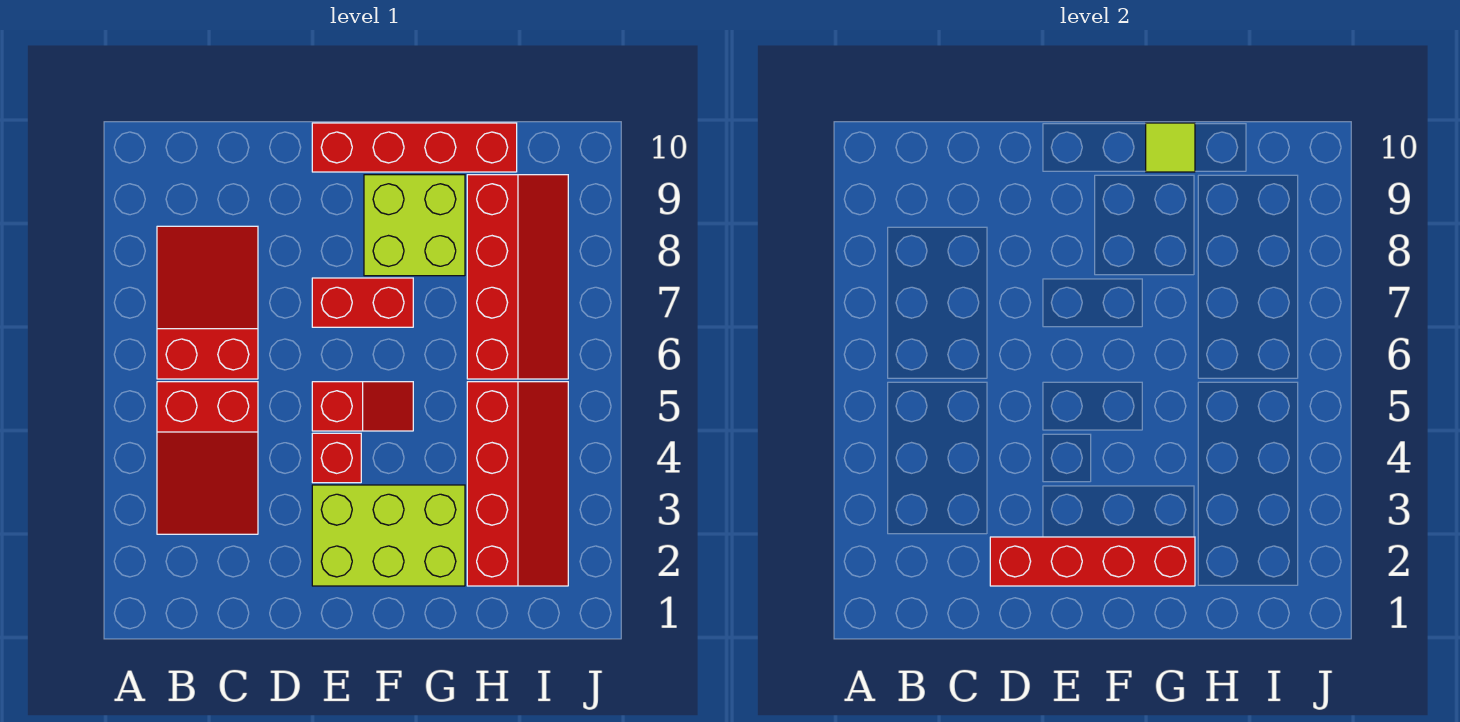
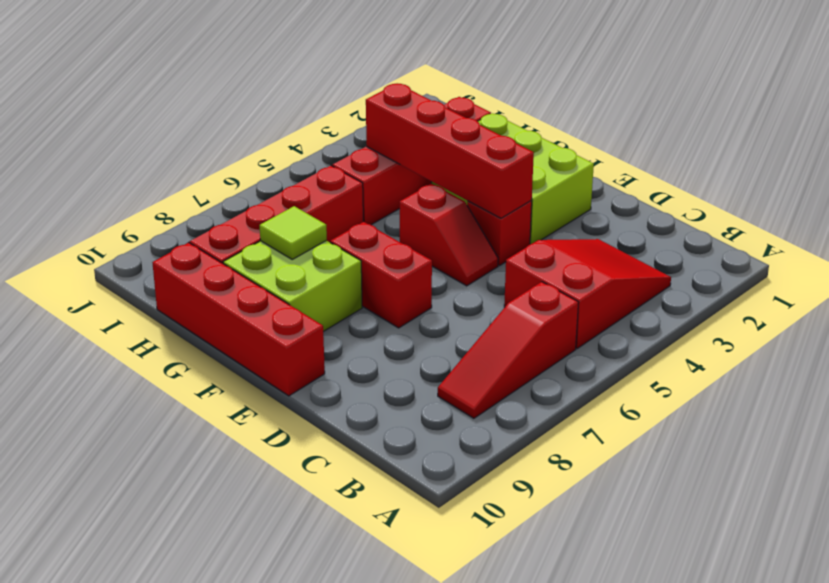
red slope B6:C8 level 1 top 6 -> red slope B6:B8 level 1 top 6
red brick D2:G2 level 2 -> red brick E4:H4 level 2
red slope E5:F5 level 1 top E -> red slope E5:F5 level 1 top F
lime tile G10 level 2 -> lime tile G8 level 2

